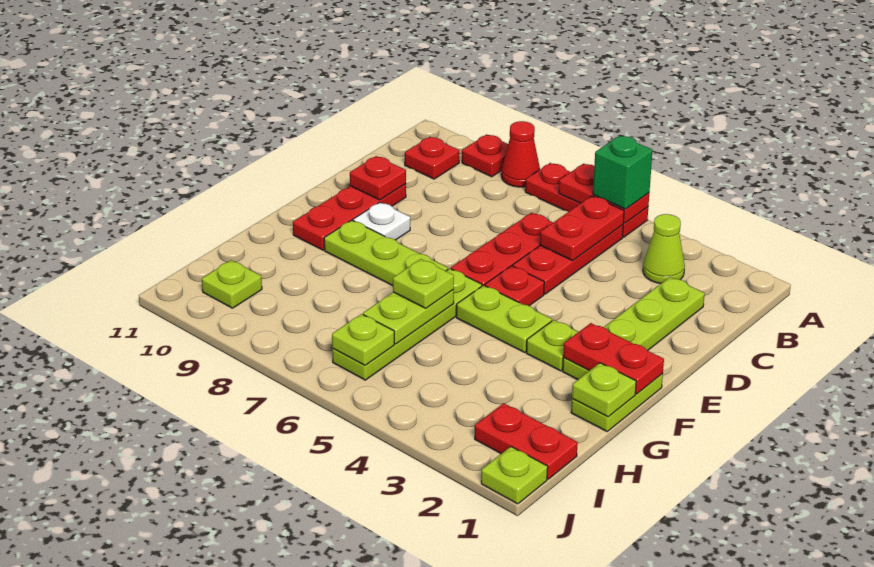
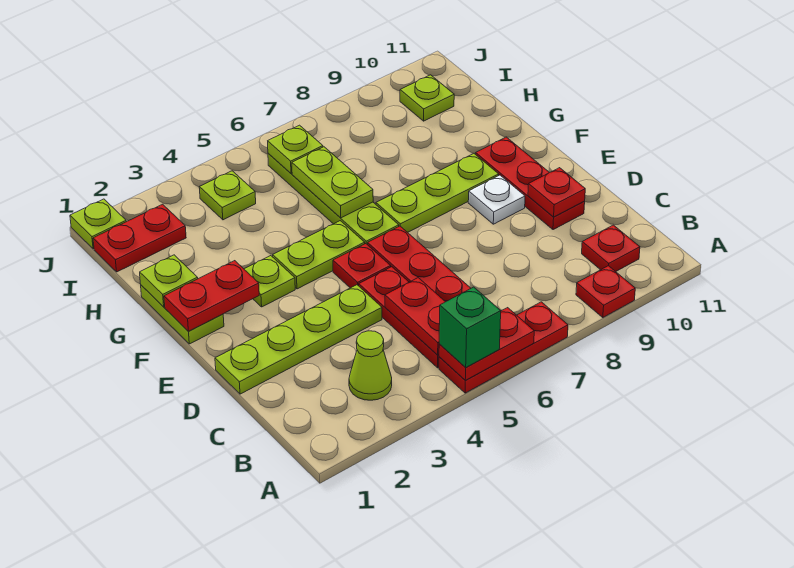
red cone A8 level 1 -> none
lime plate C2:F2 level 1 -> lime plate D1:D4 level 1
lime plate G6 level 3 -> lime plate I4 level 1

